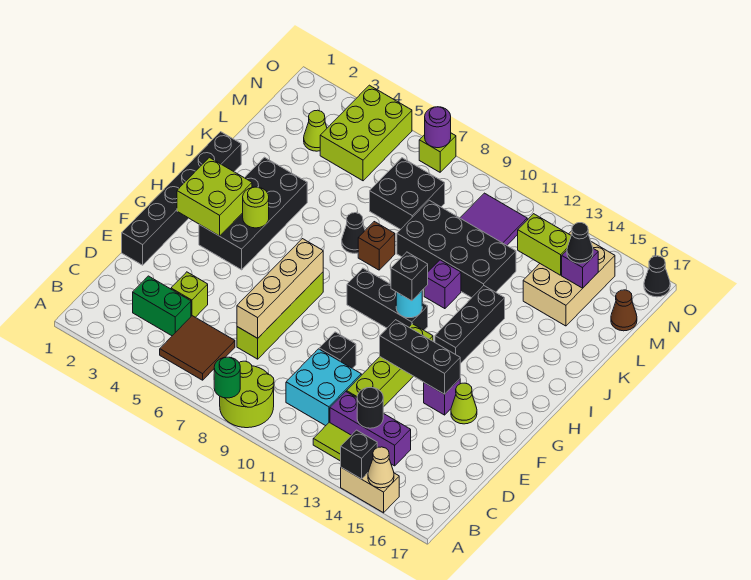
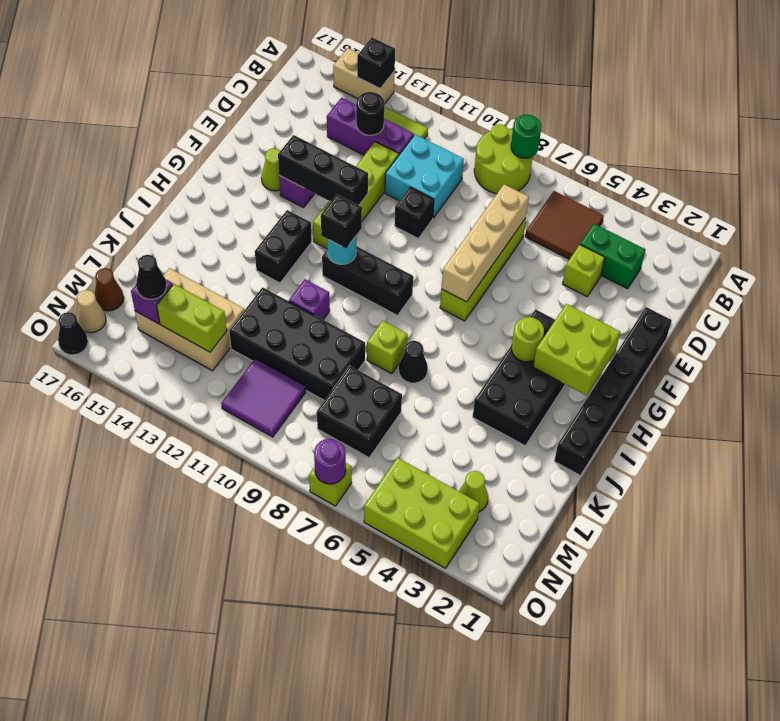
tan cone A15 level 2 -> tan cone N17 level 1
black brick H13:J13 level 1 -> black brick H13:I13 level 1
brown brick J8 level 1 -> lime brick J8 level 1
tan brick L14:N15 level 1 -> tan brick L13:M15 level 1
lime brick M4:O5 level 1 -> lime brick N3:O5 level 1

